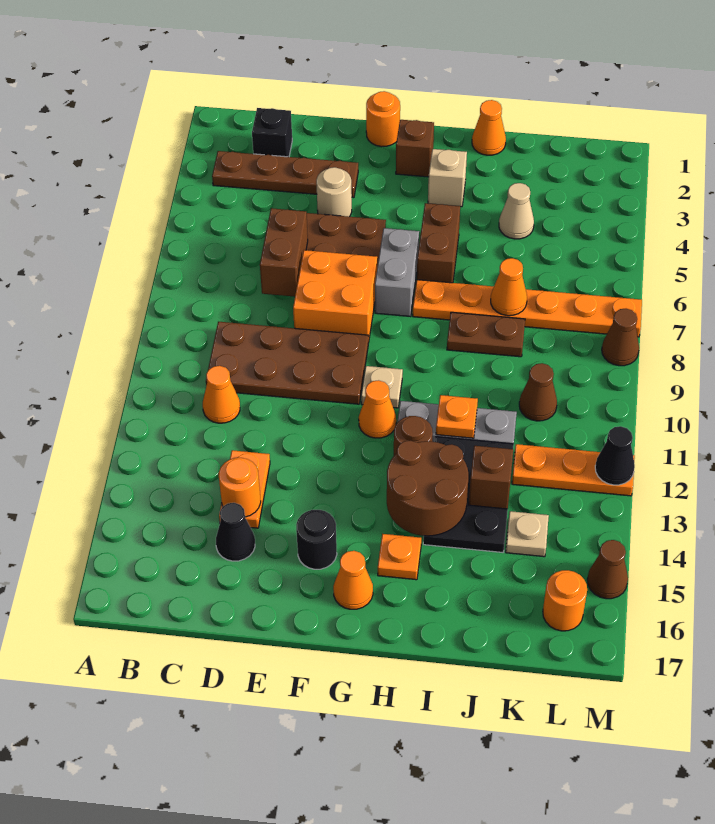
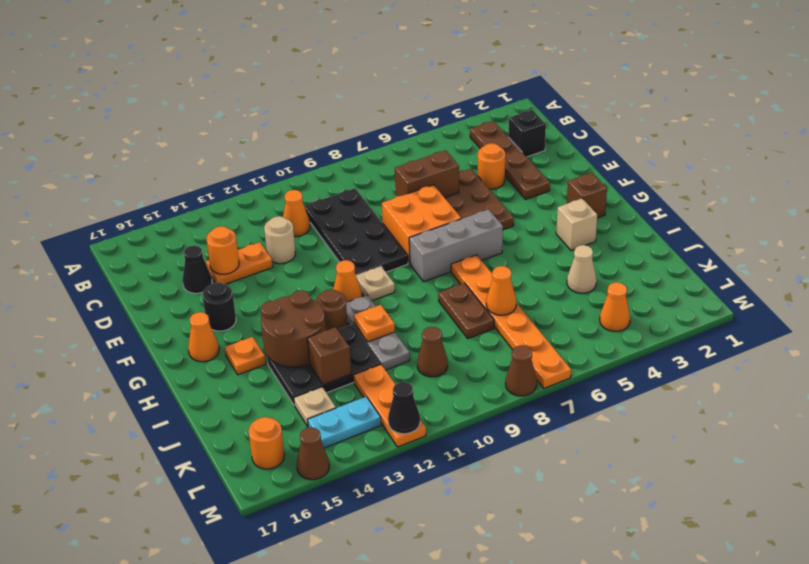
brown plate C9:F10 level 1 -> black plate C9:F10 level 1
tan round brick E4 level 1 -> tan round brick D12 level 1
orange round brick F1 level 1 -> orange round brick D4 level 1
grey brick G6:G7 level 1 -> grey brick G6:G8 level 1
brown brick H5:H6 level 1 -> none
orange cone I1 level 1 -> orange cone L4 level 1
none -> cyan plate L13:L14 level 1

